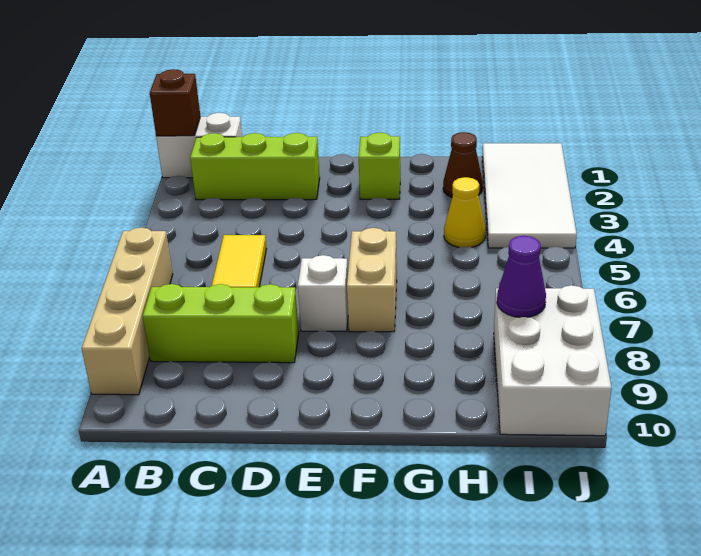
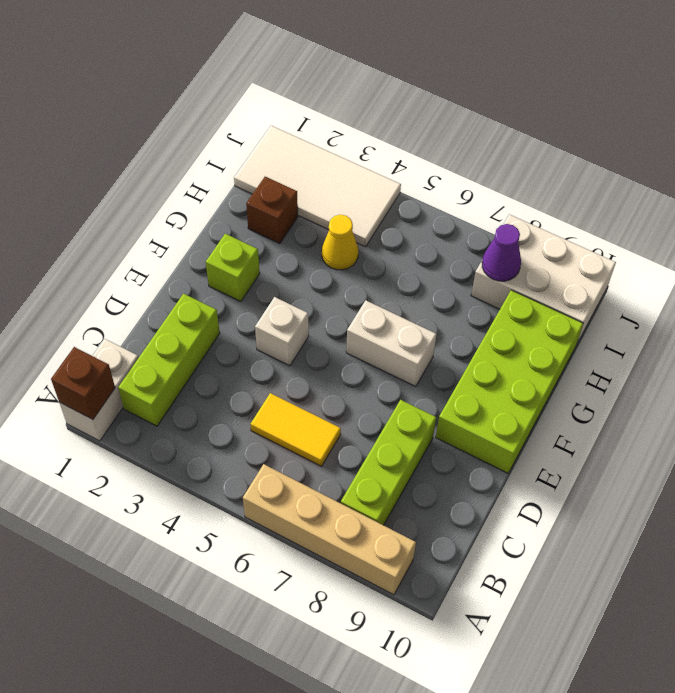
white brick E7 level 1 -> white brick E4 level 1
none -> lime brick E9:H10 level 1
tan brick F6:F7 level 1 -> white brick F6:F7 level 1
brown cone H2 level 1 -> brown brick H2 level 1

